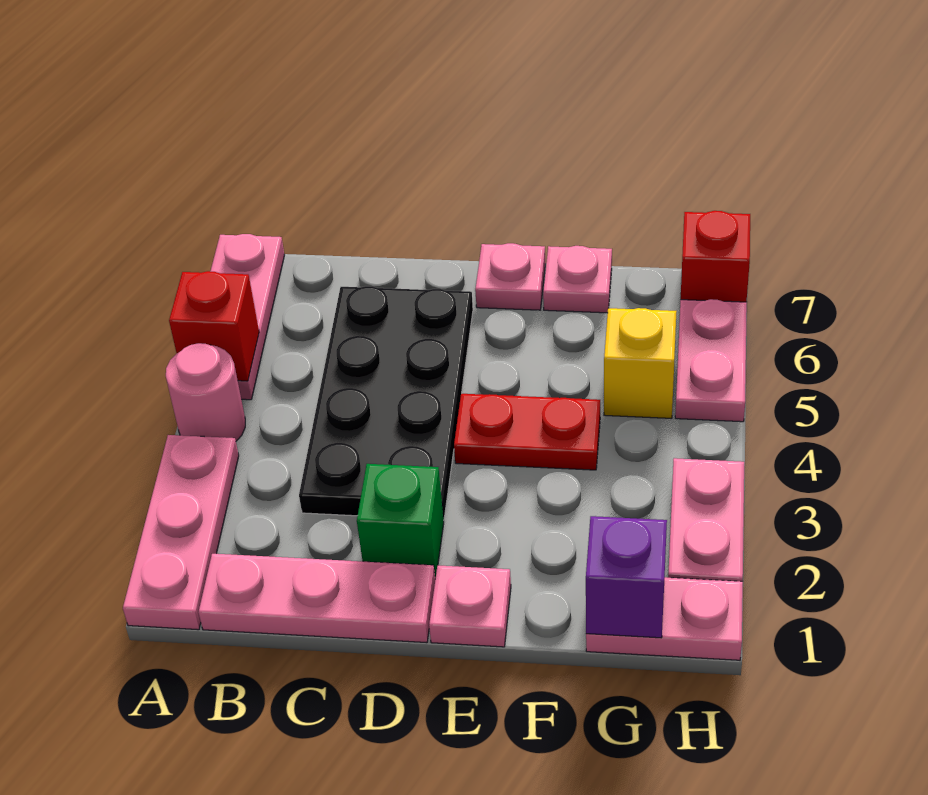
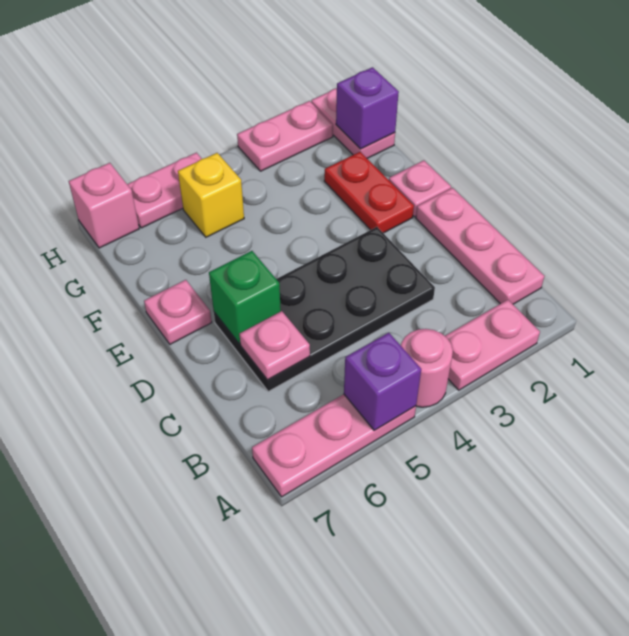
pink plate A1:A3 level 1 -> pink plate A2:A3 level 1
red brick A5 level 2 -> purple brick A5 level 2
green brick D2 level 1 -> green brick D6 level 2
red plate E4:F4 level 1 -> red plate E2:F2 level 1
pink plate F7 level 1 -> pink plate C6 level 2
red brick H7 level 1 -> pink brick H7 level 1

